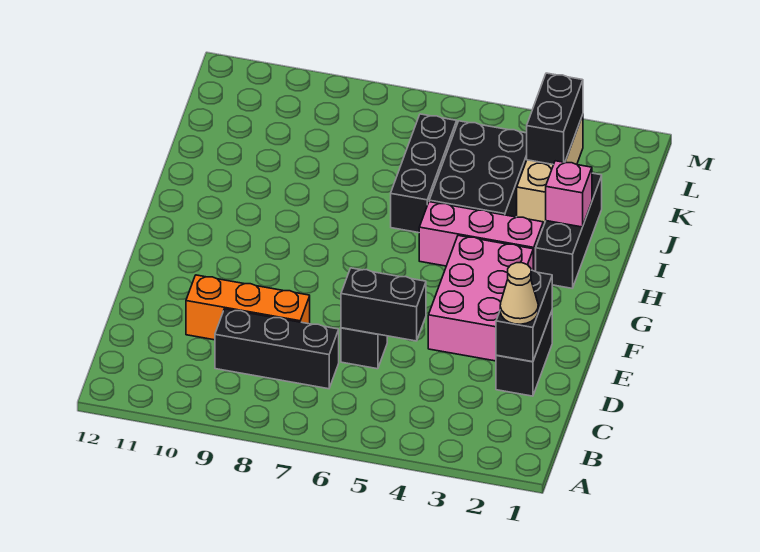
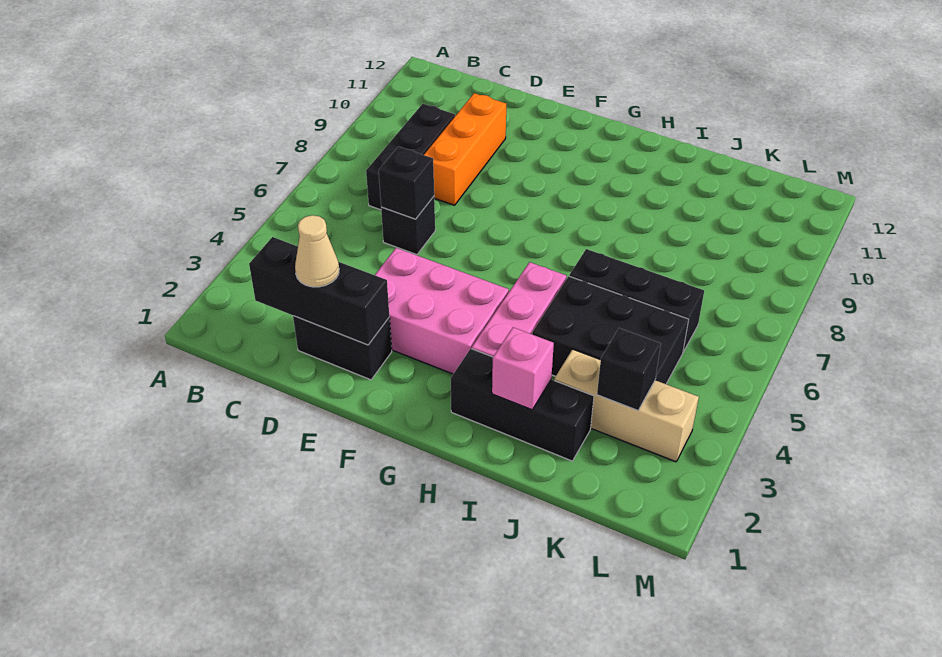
black brick D2:E2 level 2 -> black brick C2:E2 level 2
black brick D5:D6 level 2 -> black brick D6 level 2
black brick K3:L3 level 2 -> black brick K3 level 2

